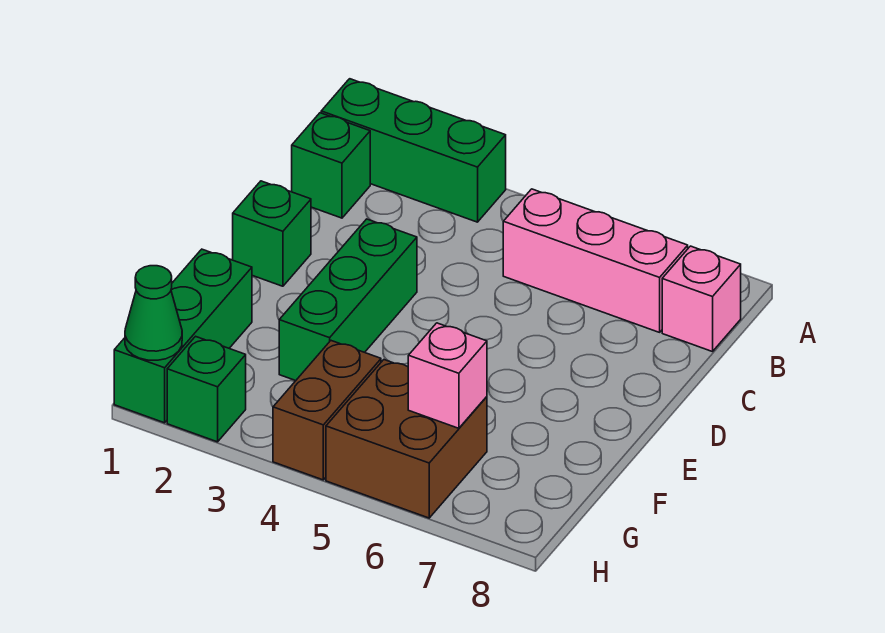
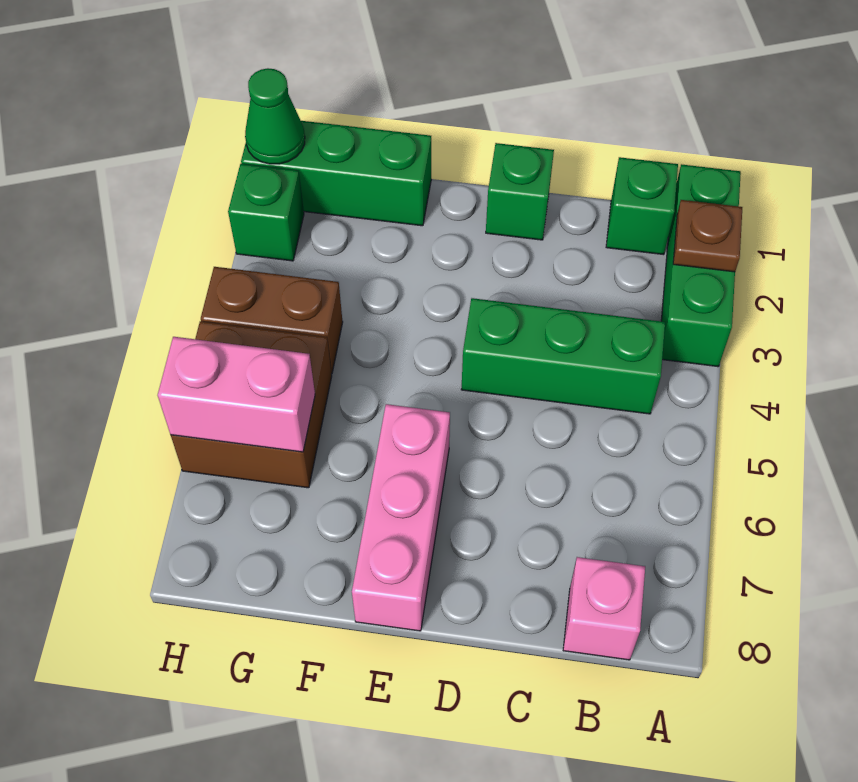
none -> brown plate A2 level 2
pink brick B5:B7 level 1 -> pink brick E6:E8 level 1
green brick D3:F3 level 1 -> green brick B4:D4 level 1
pink brick G6 level 2 -> pink brick G6:H6 level 2

